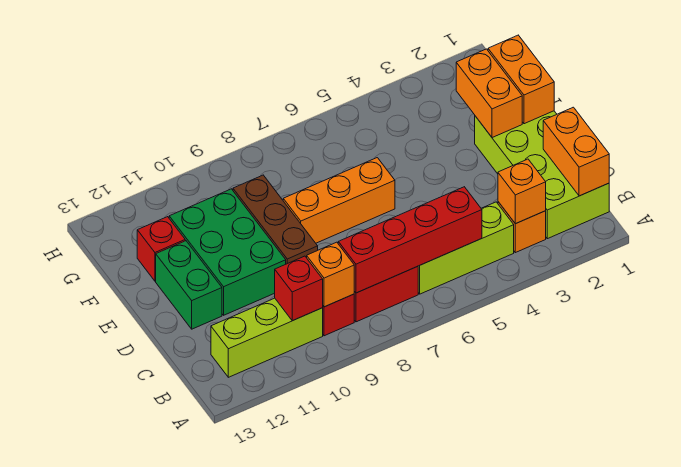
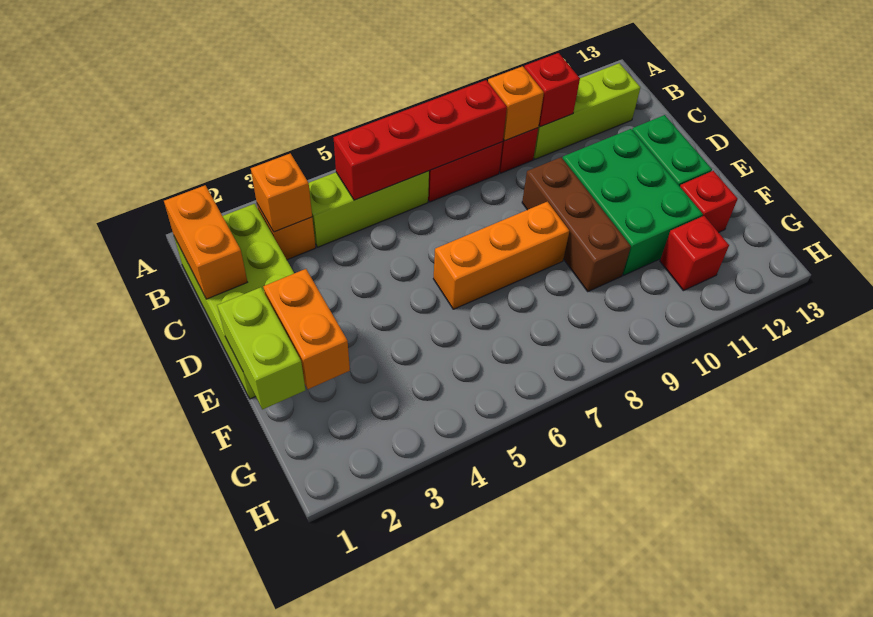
orange brick E1:F1 level 2 -> lime brick E1:F1 level 2
none -> red brick G11 level 1

